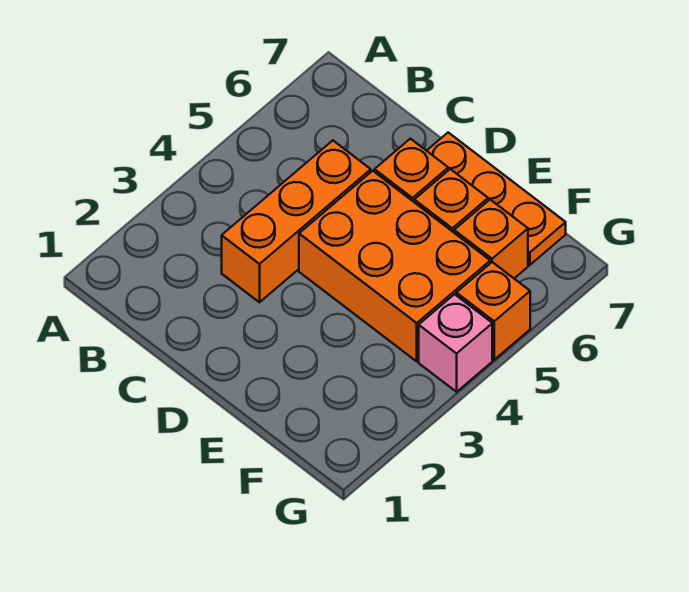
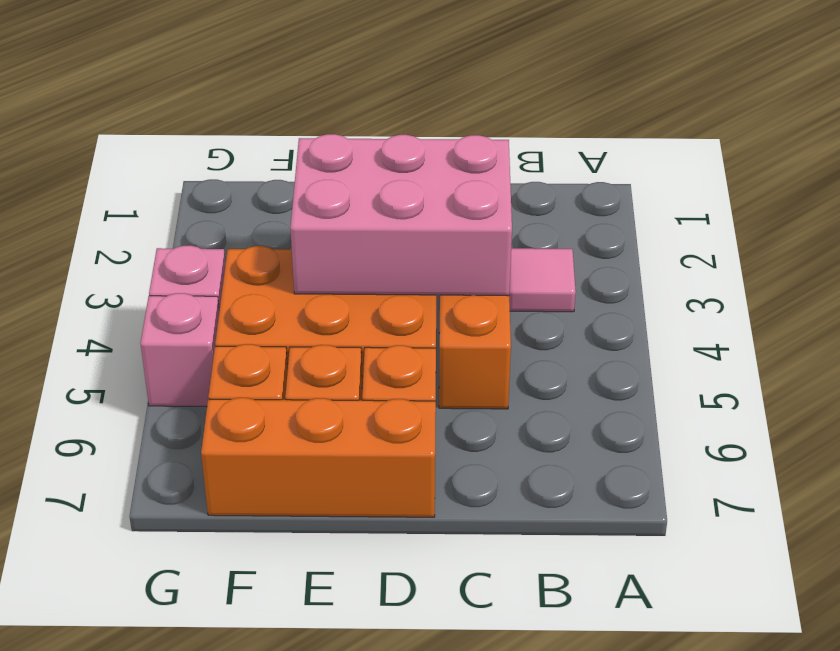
none -> pink tile B3 level 1
none -> pink brick C3:E4 level 2
orange plate D7:F7 level 1 -> orange brick D7:F7 level 1
orange brick G5 level 1 -> pink brick G5 level 1

